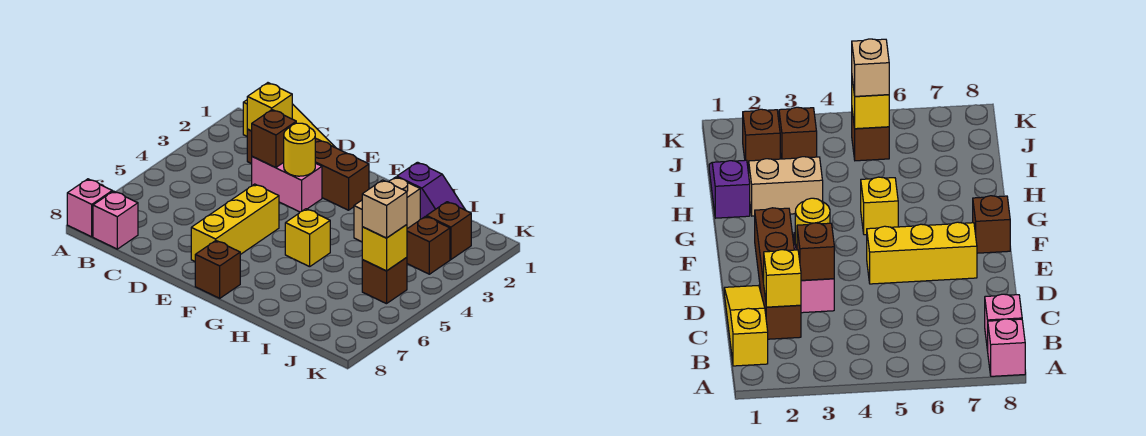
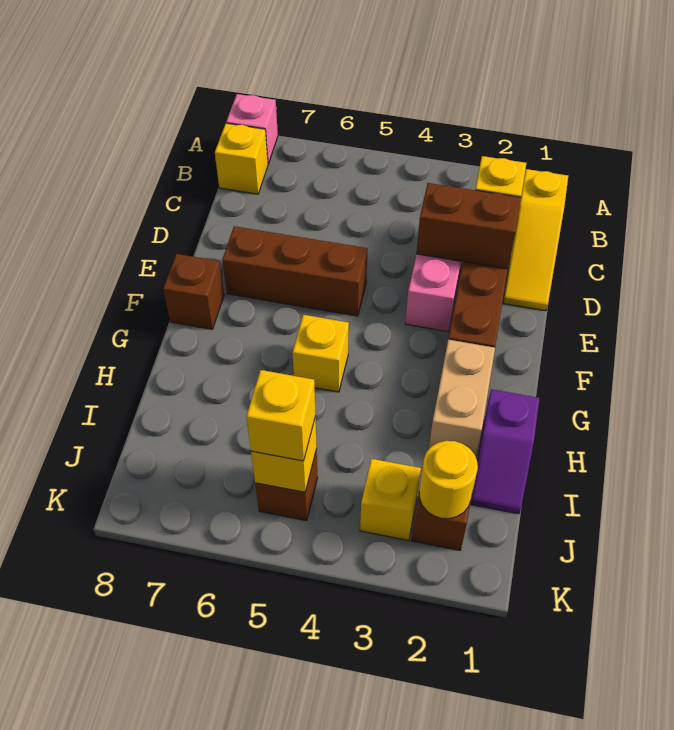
pink brick B8 level 1 -> yellow brick B8 level 1
brown brick D3 level 2 -> brown brick D2:D3 level 2
yellow round brick E3 level 2 -> yellow round brick J2 level 2
yellow brick E5:E7 level 1 -> brown brick E5:E7 level 1
tan brick H2:H3 level 1 -> tan brick G2:H2 level 1
brown brick J3 level 1 -> yellow brick J3 level 1
tan brick J5 level 3 -> yellow brick J5 level 3

